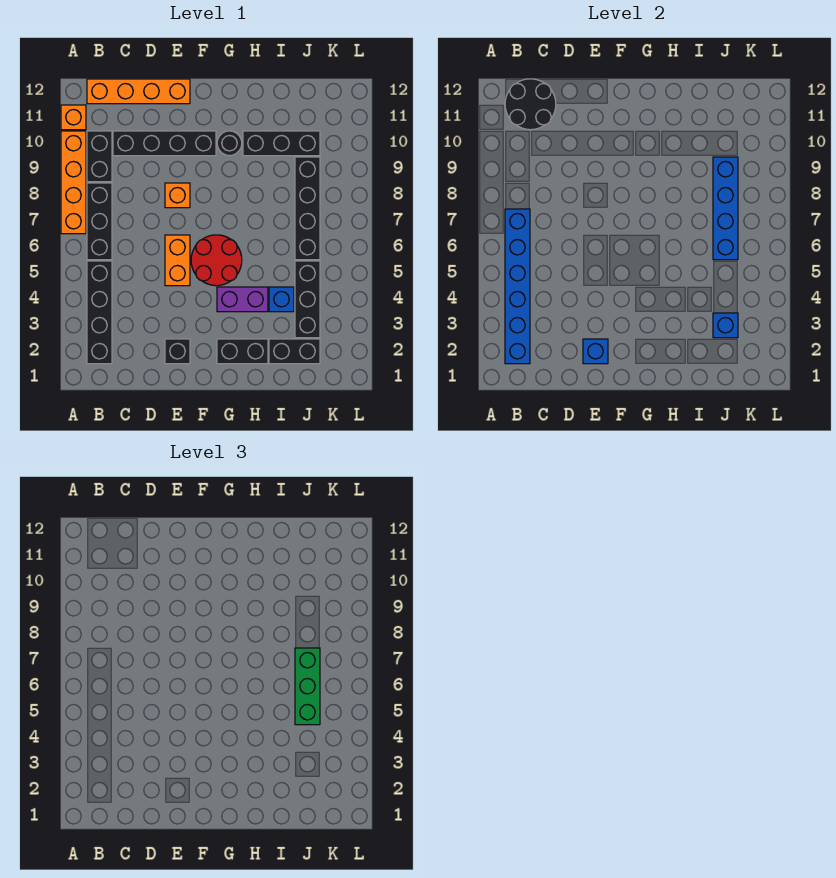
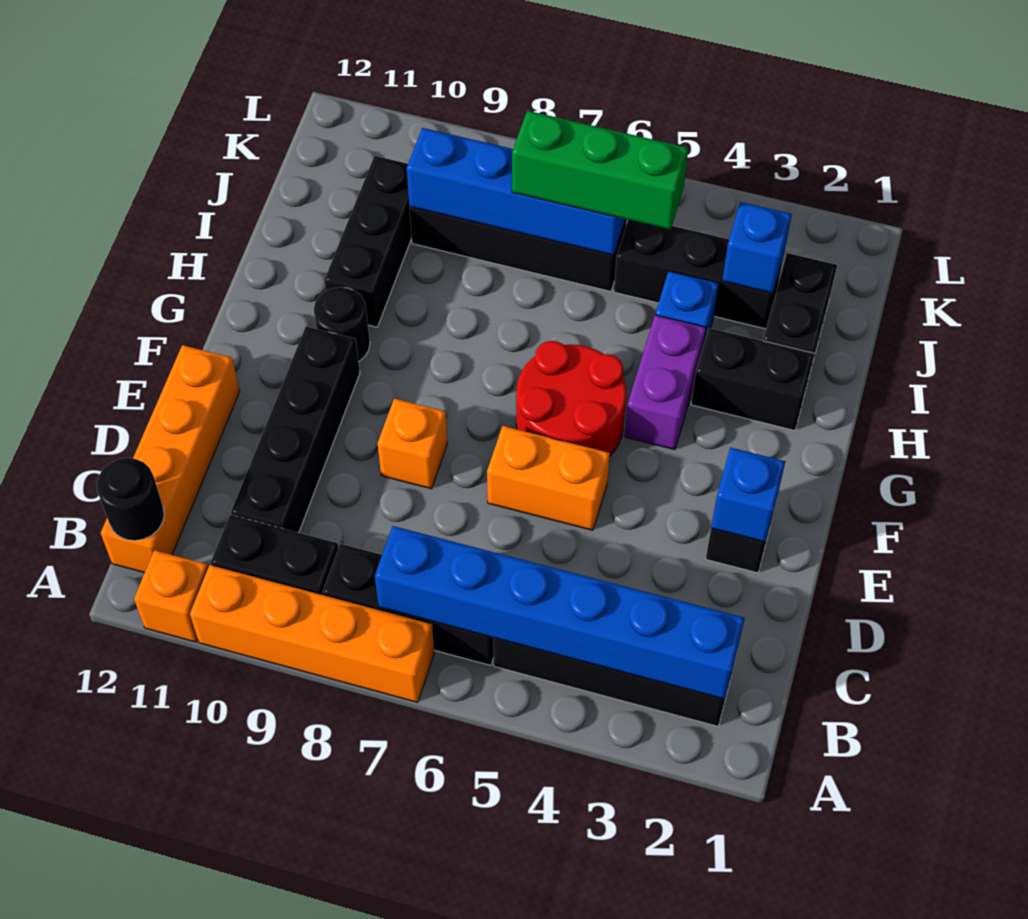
black round brick B11:C12 level 2 -> black round brick B12 level 2
black brick G2:H2 level 1 -> black brick H2:H3 level 1

